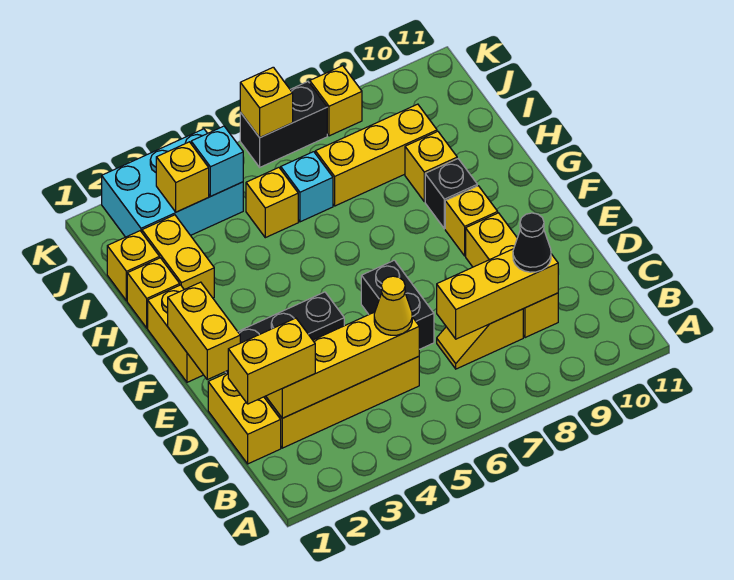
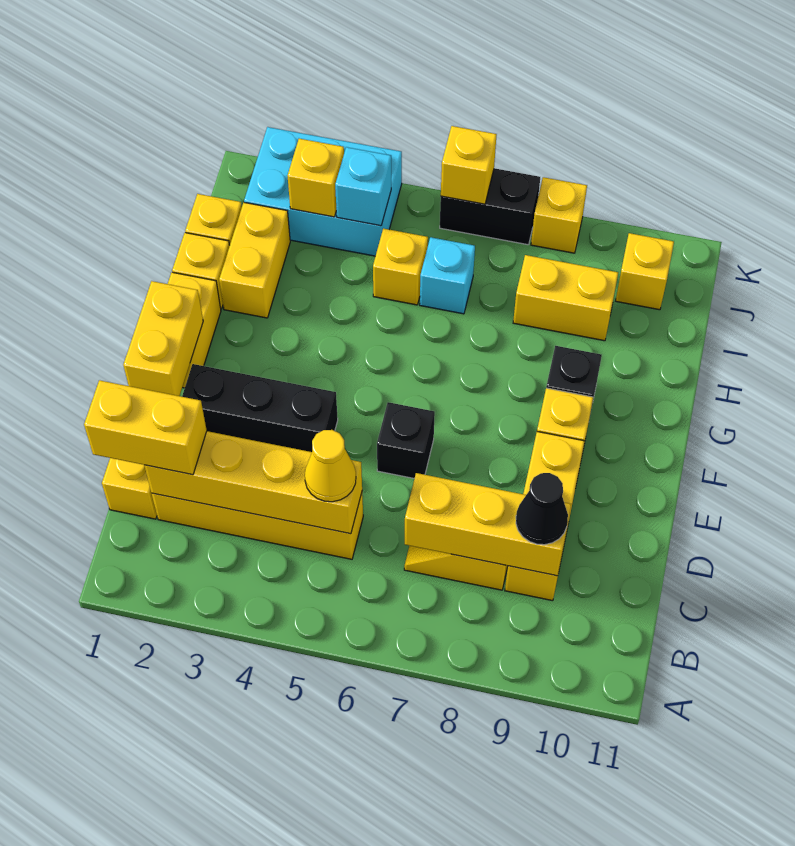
black brick D6:E6 level 1 -> black brick E6 level 1
yellow brick H9 level 1 -> yellow brick J10 level 1
yellow brick I7:I9 level 1 -> yellow brick I8:I9 level 1

